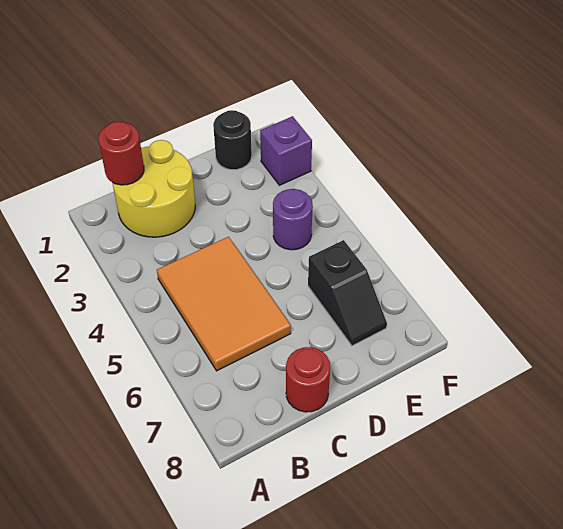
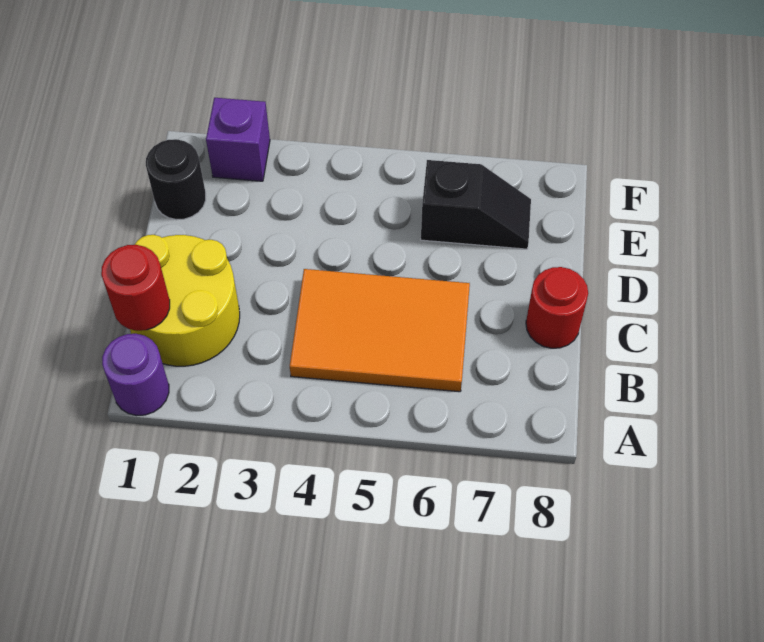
purple round brick E4 level 1 -> purple round brick A1 level 1

